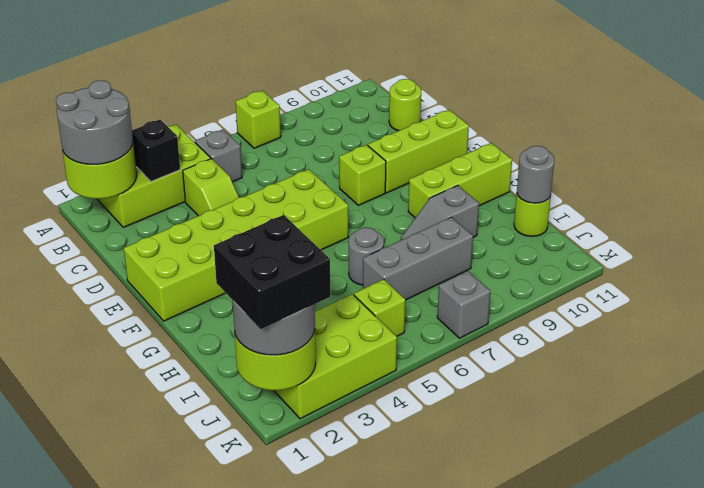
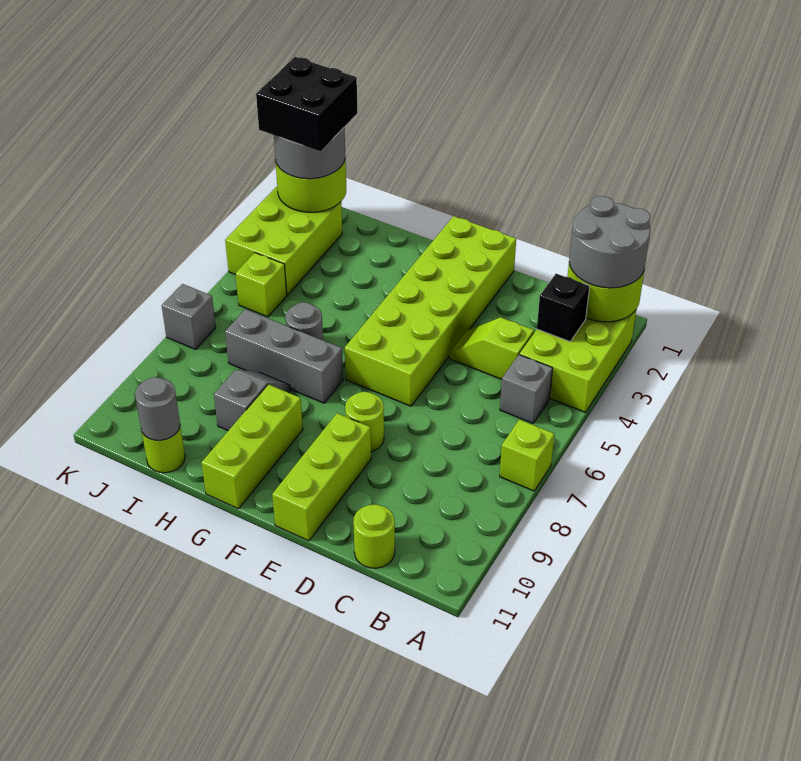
lime brick E8 level 1 -> lime round brick E8 level 1
grey brick I6:I8 level 1 -> grey brick G7:I7 level 1

